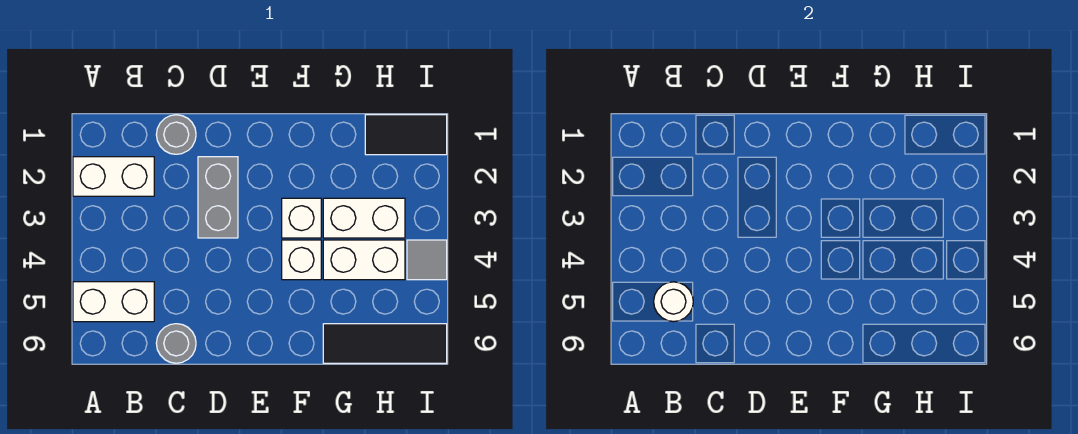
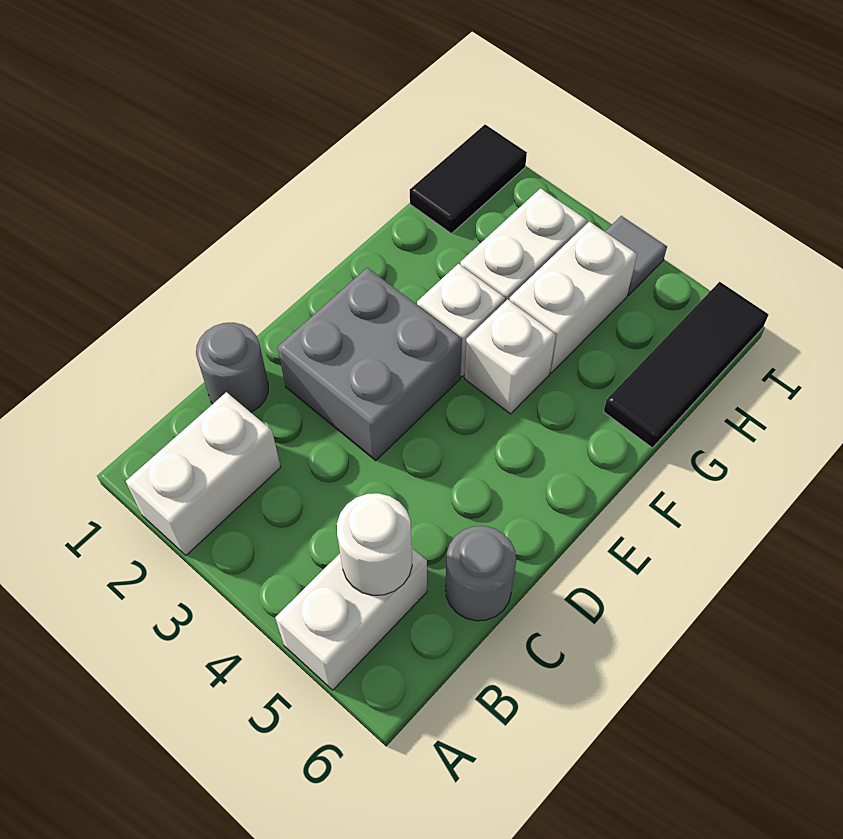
grey brick D2:D3 level 1 -> grey brick D2:E3 level 1

